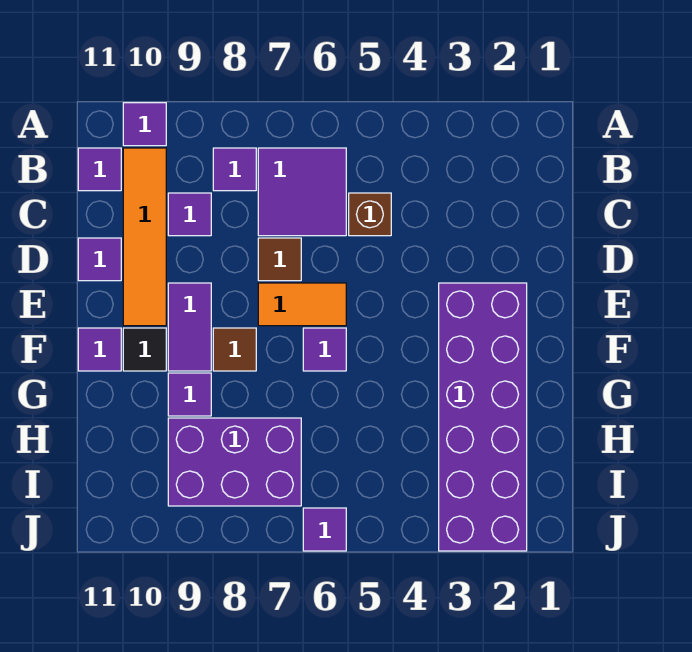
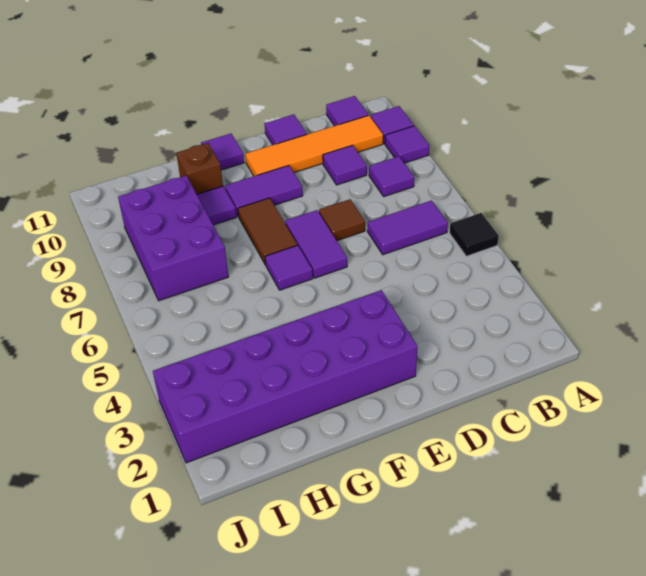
purple tile B6:C7 level 1 -> purple tile B6:C6 level 1
brown brick C5 level 1 -> brown brick G10 level 1
orange tile E6:E7 level 1 -> purple tile E6:E7 level 1
brown tile F8 level 1 -> brown tile F7:F8 level 1
black tile F10 level 1 -> black tile A5 level 1
purple tile J6 level 1 -> purple tile A9 level 1

